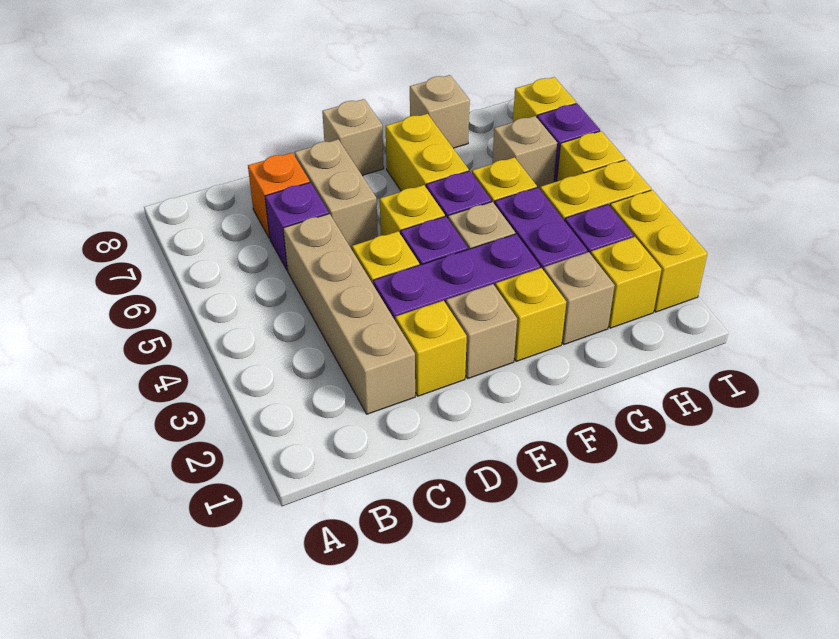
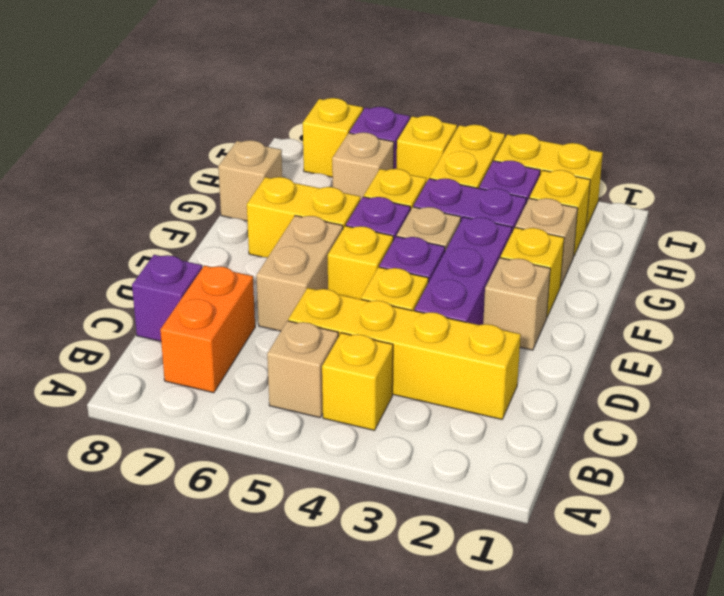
tan brick C2:C5 level 1 -> yellow brick C2:C5 level 1
purple brick C6 level 1 -> purple brick C8 level 1
orange brick C7 level 1 -> orange brick B7:C7 level 1
yellow brick D2 level 1 -> yellow brick B4 level 1
tan brick D6:D7 level 1 -> tan brick D6:E6 level 1
tan brick E8 level 1 -> tan brick B5 level 1

